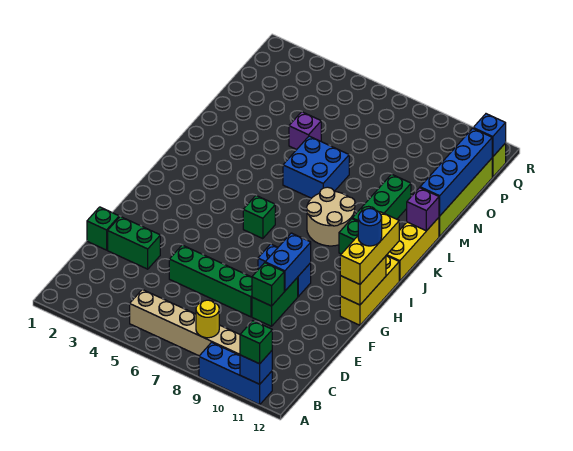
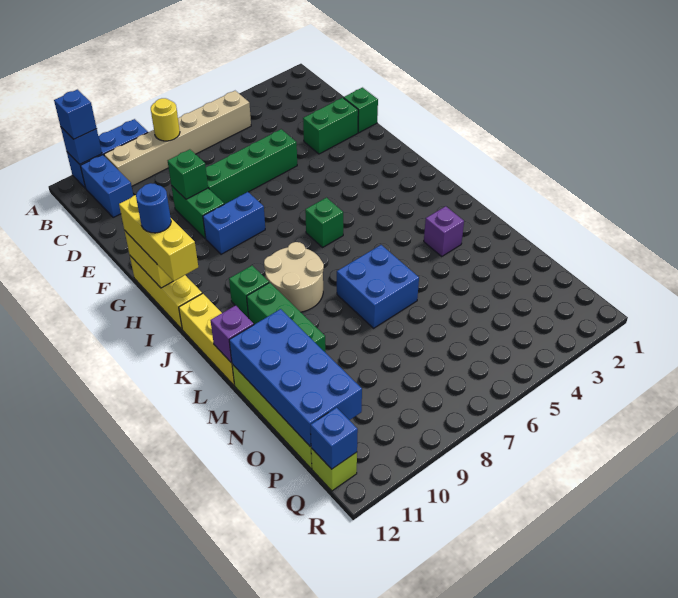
green brick A11 level 3 -> blue brick A11 level 3
blue brick F9:G9 level 2 -> blue brick B11:C11 level 1
blue brick M12:P12 level 2 -> blue brick M11:P12 level 2
purple brick N5 level 1 -> purple brick L3 level 1

